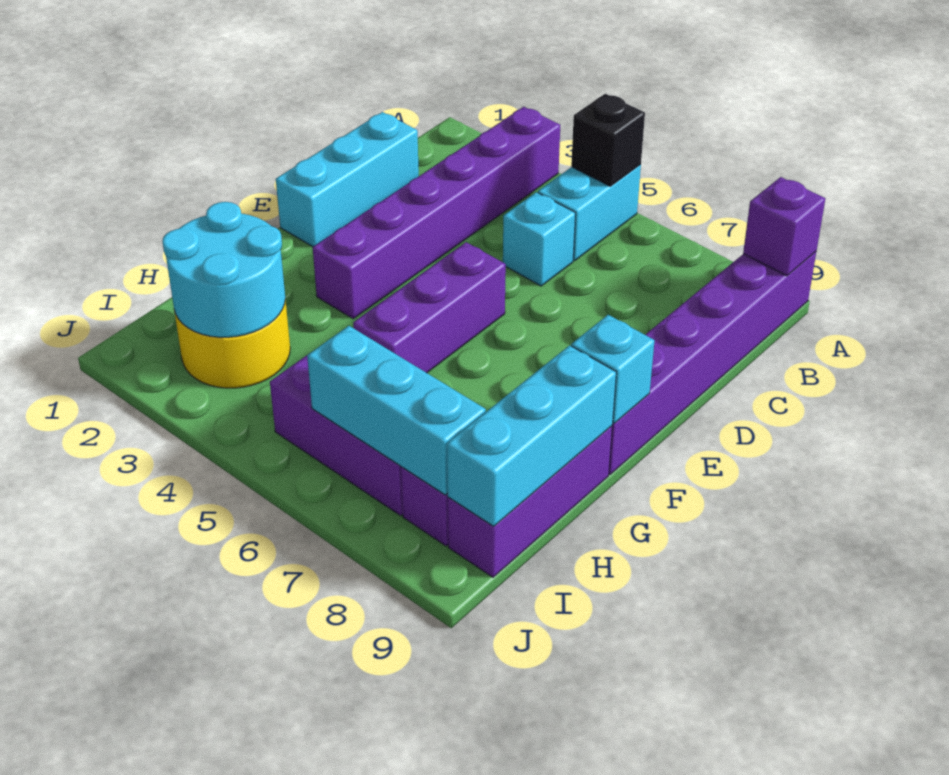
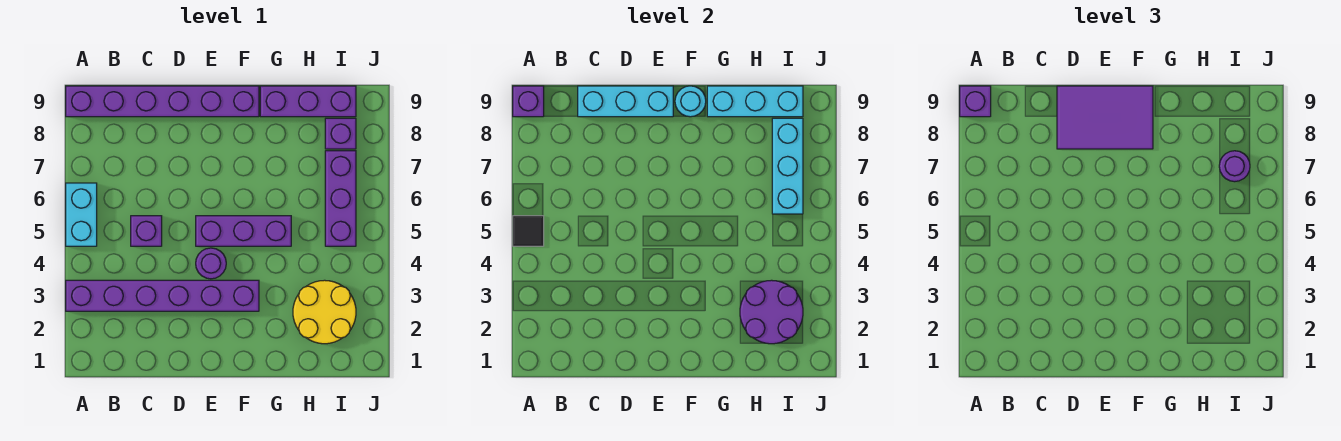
cyan brick A5:B5 level 1 -> cyan brick A5:A6 level 1
black brick A5 level 2 -> black tile A5 level 2
none -> purple brick A9 level 3
cyan brick C1:E1 level 1 -> cyan brick C9:E9 level 2
cyan brick C5 level 1 -> purple brick C5 level 1
none -> purple tile D8:F9 level 3
none -> purple round brick E4 level 1
cyan brick F9 level 2 -> cyan round brick F9 level 2
cyan round brick H2:I3 level 2 -> purple round brick H2:I3 level 2
none -> purple round brick I7 level 3

